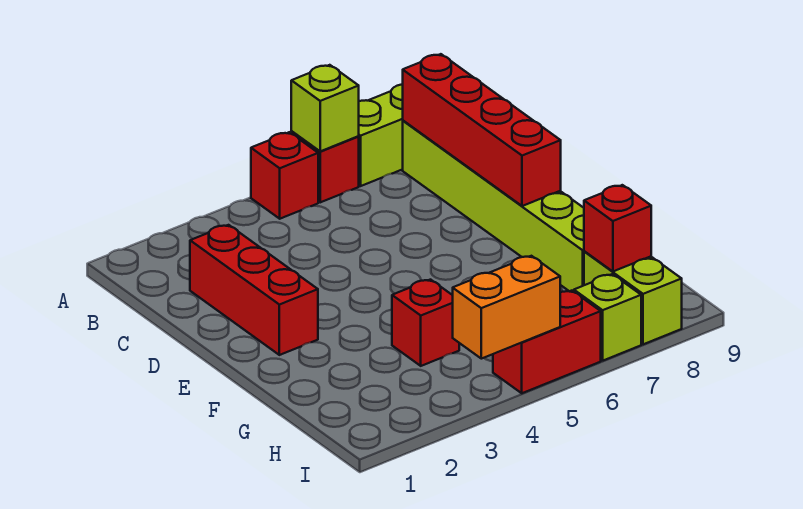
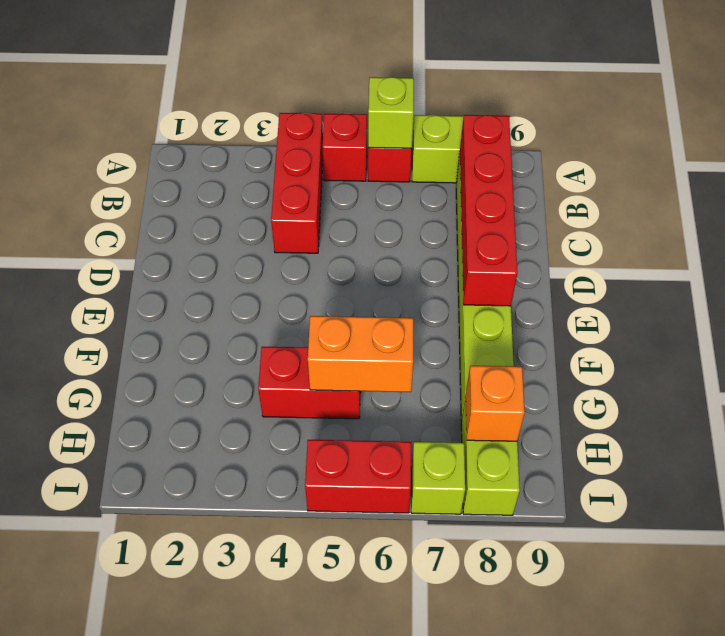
red brick C2:E2 level 1 -> red brick A4:C4 level 1
red brick G4 level 1 -> red brick G4:G5 level 1
red brick H8 level 2 -> orange brick H8 level 2
orange brick I4:I5 level 2 -> orange brick G5:G6 level 2

